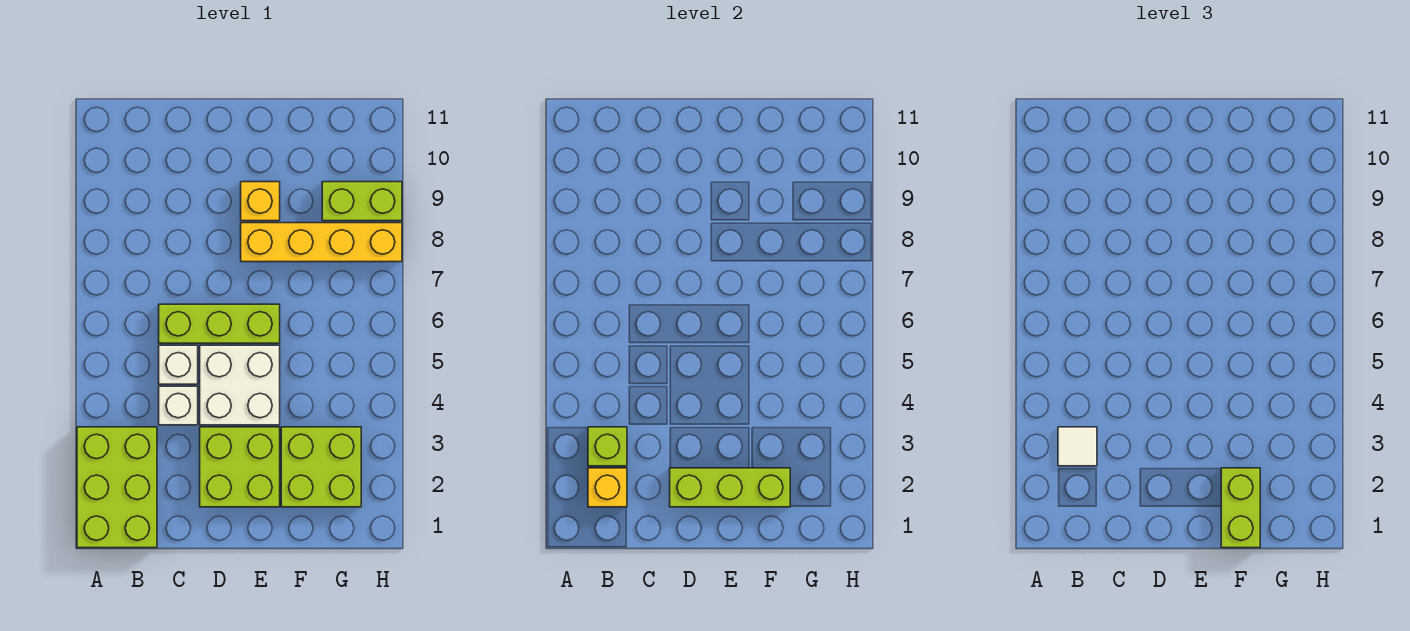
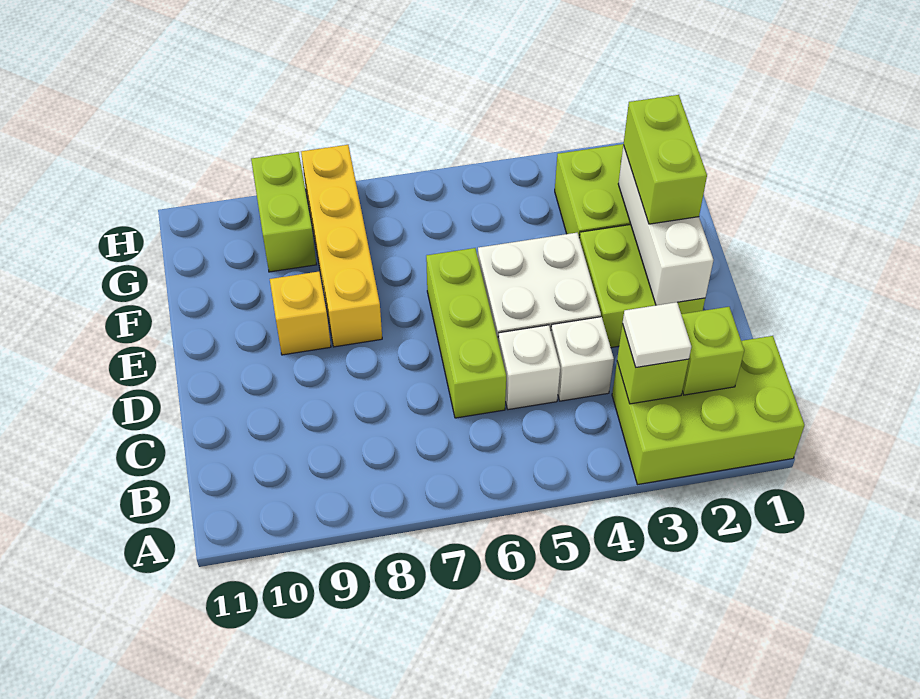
yellow brick B2 level 2 -> lime brick B2 level 2
lime brick D2:F2 level 2 -> white brick D2:F2 level 2
lime brick F1:F2 level 3 -> lime brick E2:F2 level 3

